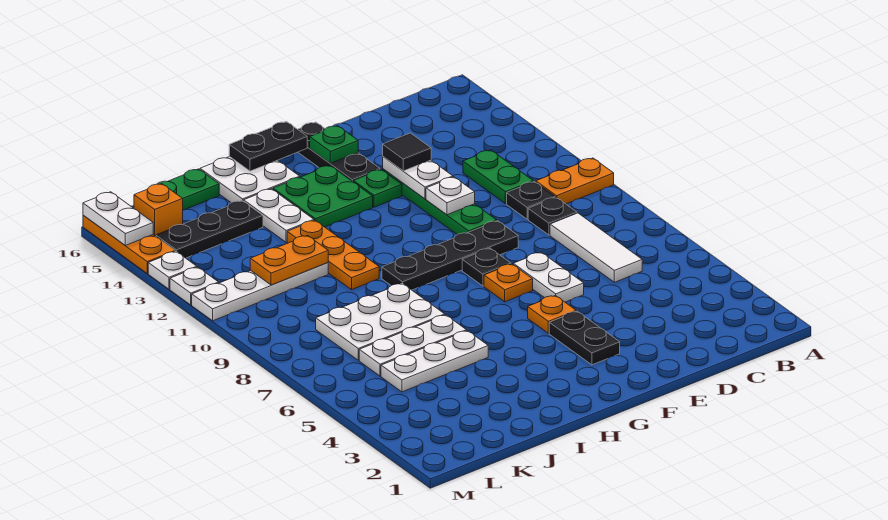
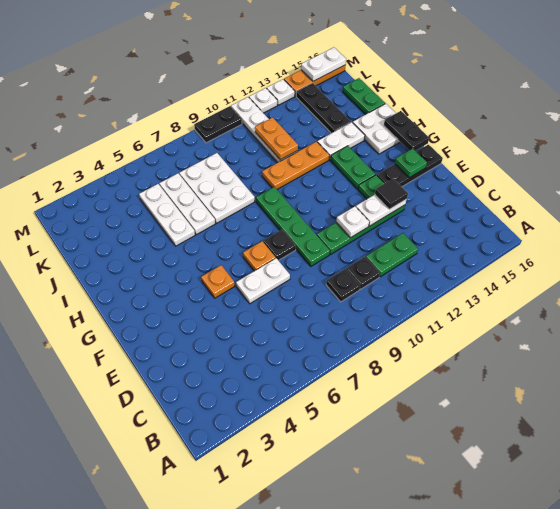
orange plate A10:B10 level 1 -> none
white tile C6:C8 level 1 -> none
black plate E9:H9 level 1 -> green plate E9:H9 level 1
black plate F3:F4 level 1 -> black plate M9:M10 level 1
green plate G13:H14 level 1 -> green plate G13:H13 level 1
orange brick L15 level 1 -> none

